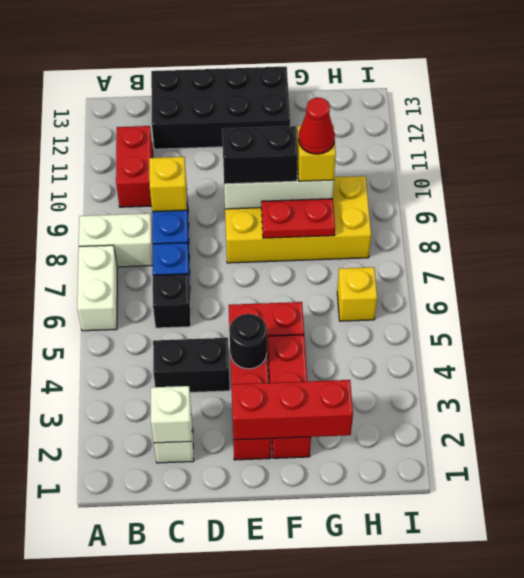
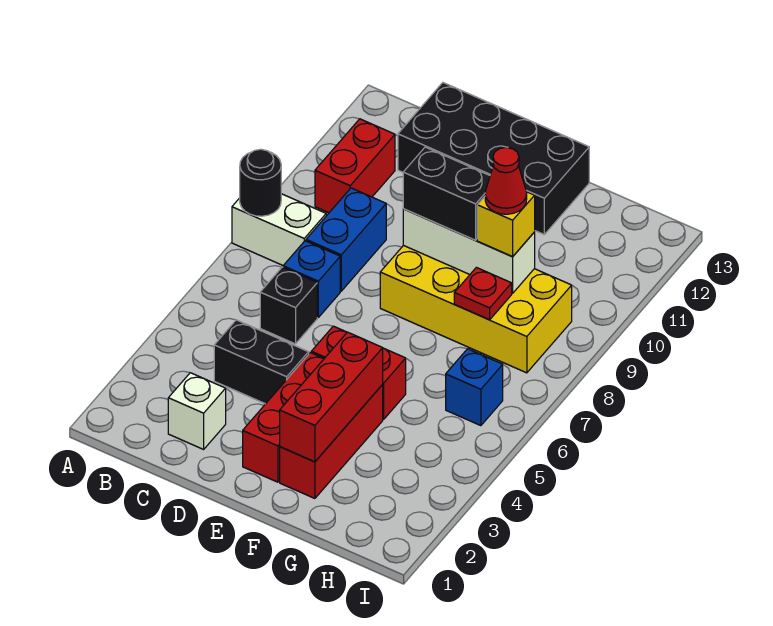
white brick A6:A7 level 1 -> none
white brick C2 level 2 -> none
yellow brick C9 level 2 -> none
red brick E2:G2 level 2 -> red brick F2:F4 level 2
black round brick E4 level 2 -> black round brick A8 level 2
red plate F8:G8 level 2 -> red plate G8 level 2
yellow brick H6 level 1 -> blue brick H6 level 1

